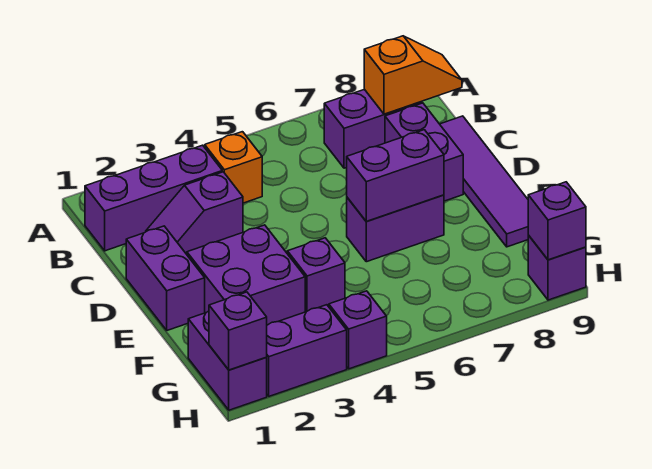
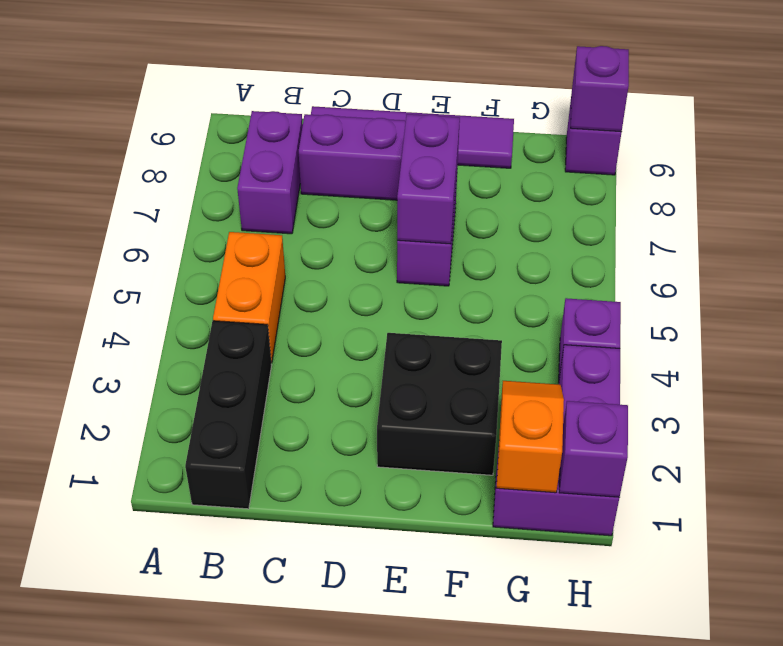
purple brick B1:B3 level 1 -> black brick B1:B3 level 1
orange brick B4 level 1 -> orange brick B4:B5 level 1
orange slope B8:B9 level 2 top 8 -> orange slope G1:G2 level 2 top 1
purple slope C2:C3 level 1 top 3 -> none
purple brick D1:E1 level 1 -> none
purple brick E2:F3 level 1 -> black brick E2:F3 level 1
purple brick F4 level 1 -> none

